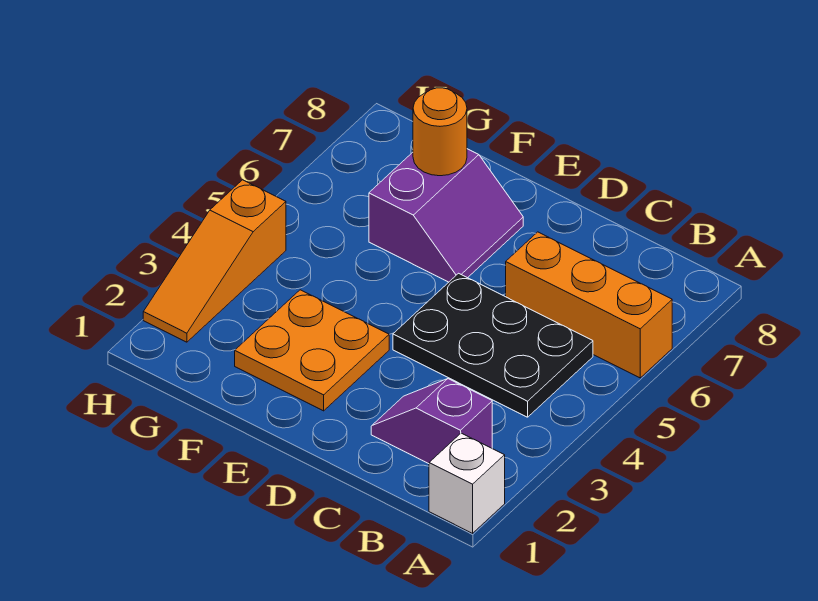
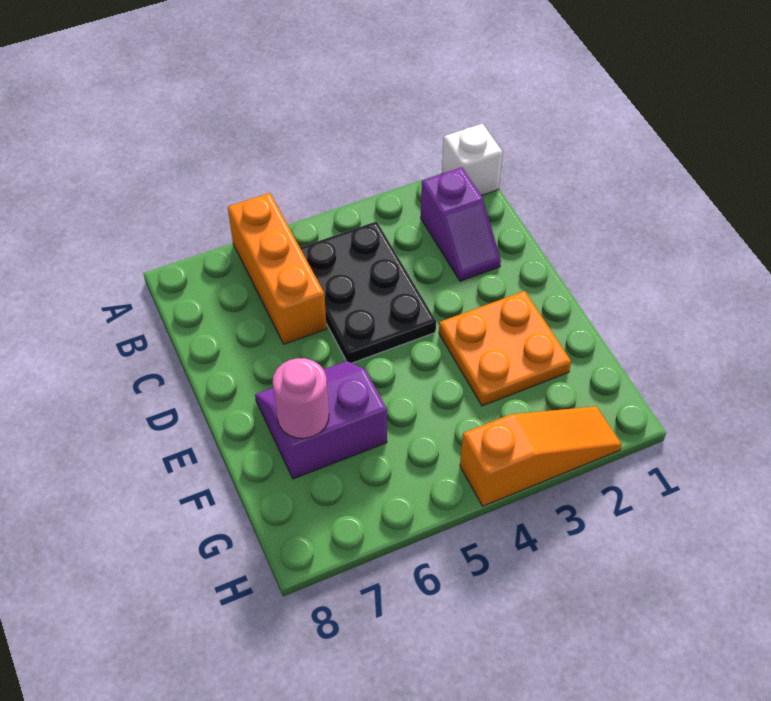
orange round brick F7 level 2 -> pink round brick F7 level 2

